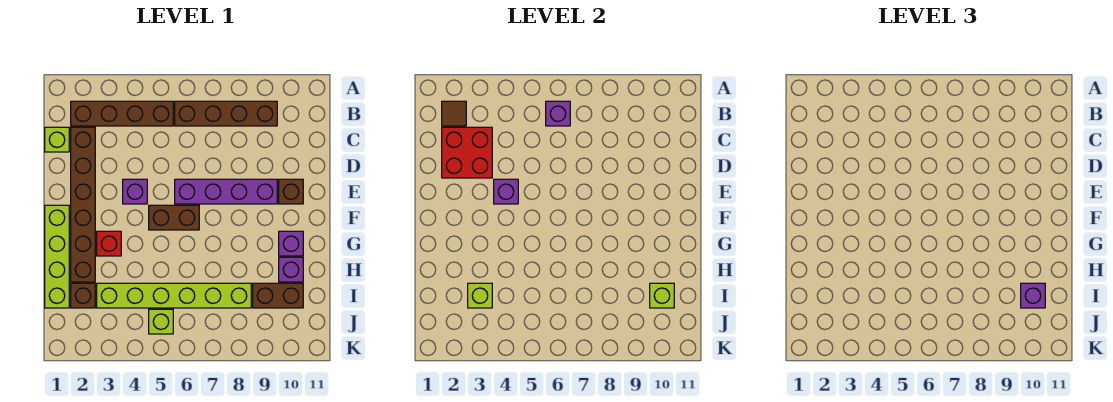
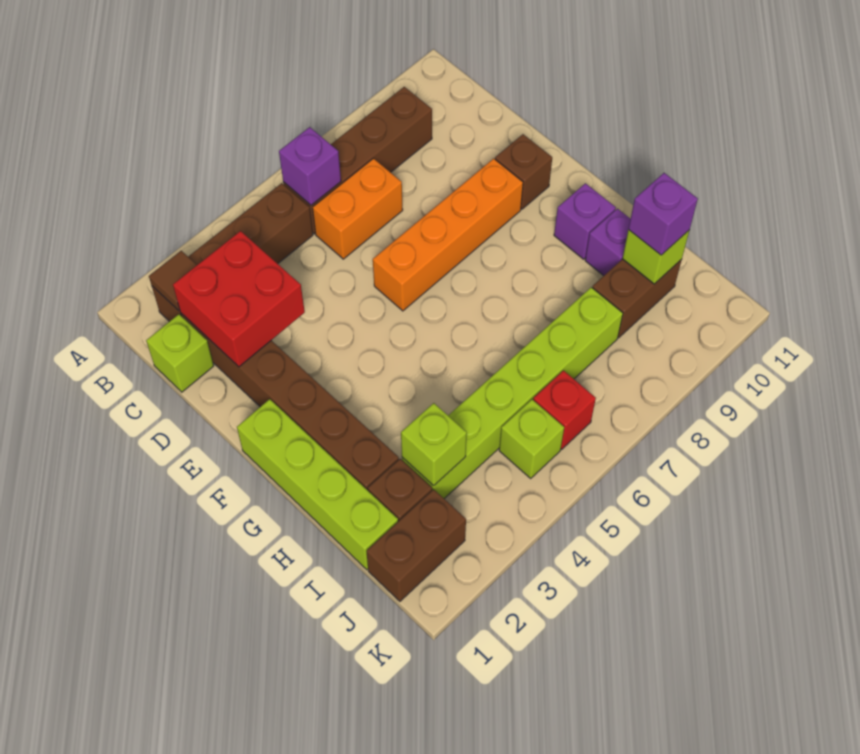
none -> orange brick C6:C7 level 1
purple brick E4 level 1 -> none
purple brick E4 level 2 -> none
purple brick E6:E9 level 1 -> orange brick E6:E9 level 1
brown brick F5:F6 level 1 -> brown brick J1:J2 level 1
red brick G3 level 1 -> red brick J6 level 1

